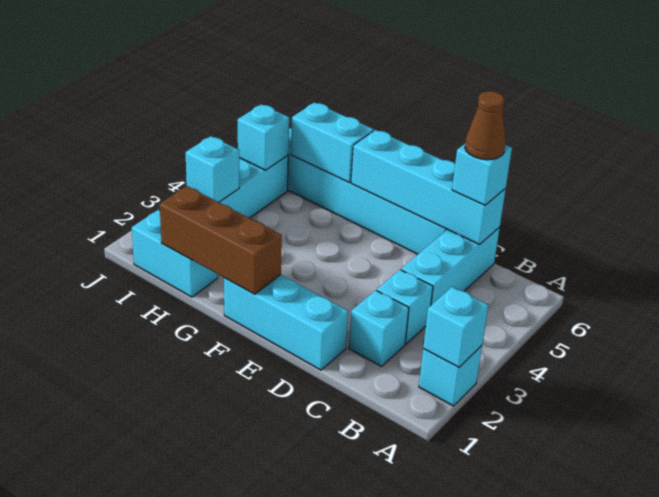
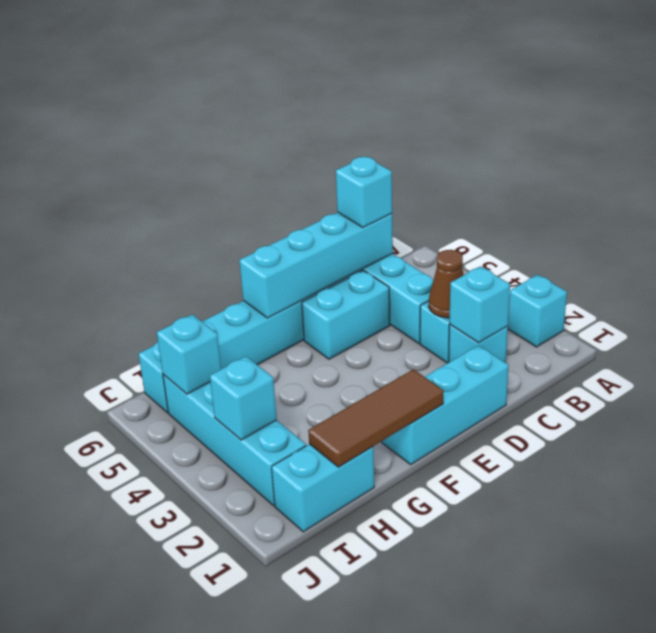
cyan brick A2 level 2 -> cyan brick C2 level 2
brown cone C6 level 4 -> brown cone C3 level 2
brown brick F1:H1 level 2 -> brown tile F1:H1 level 2
cyan brick G6:H6 level 2 -> cyan brick D5:E5 level 1

